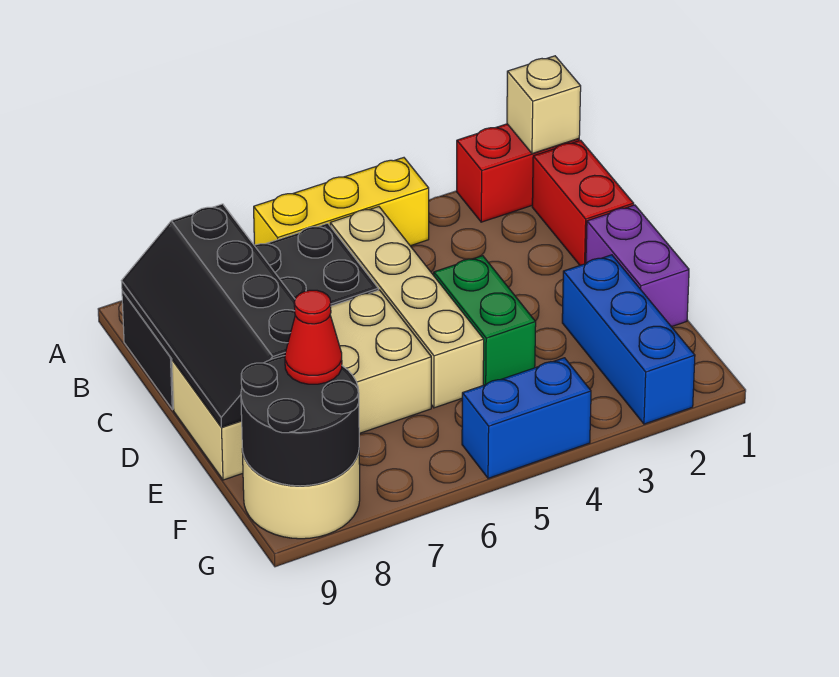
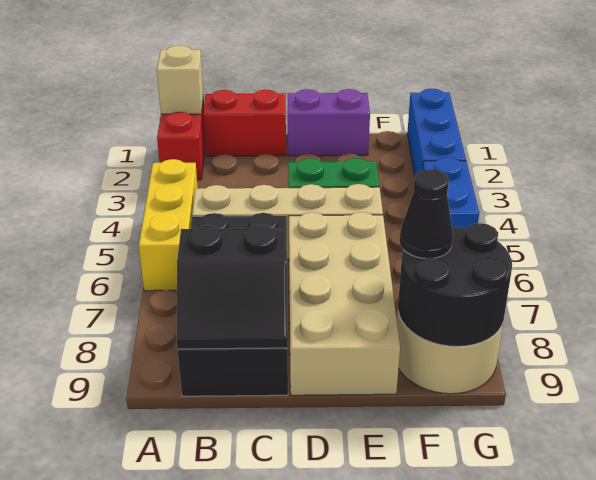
black slope B8:E9 level 2 top 8 -> black slope B8:C9 level 2 top 8
blue brick E2:G2 level 1 -> blue brick G1:G3 level 1
red cone F8 level 3 -> black cone F8 level 3

